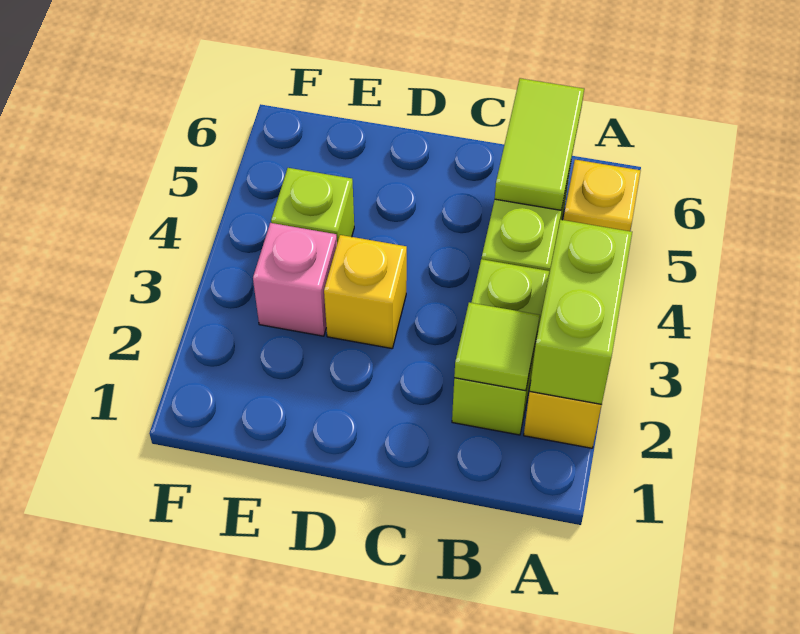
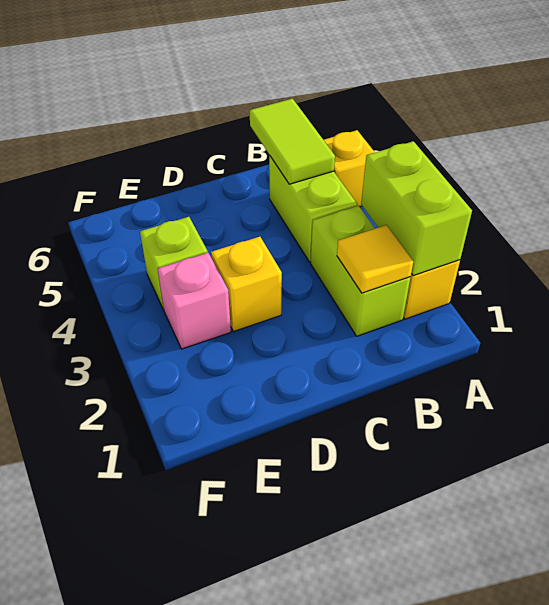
lime tile B2 level 2 -> yellow tile B2 level 2

